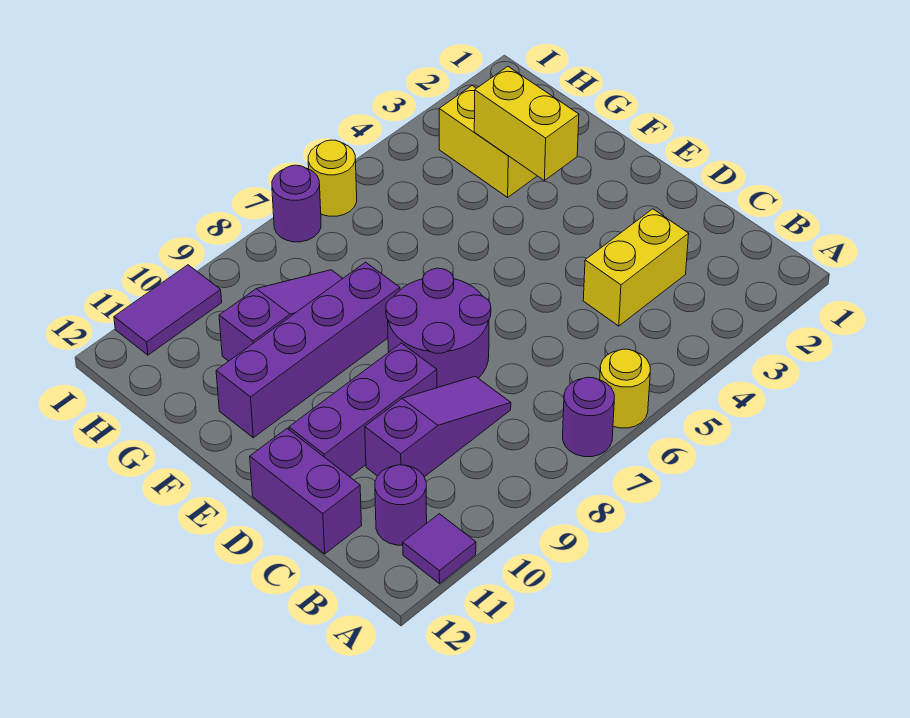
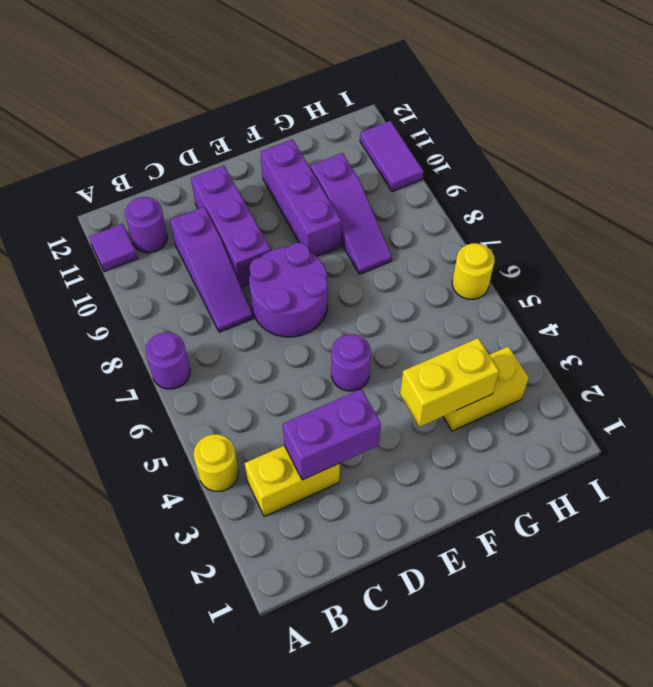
yellow round brick A6 level 1 -> yellow round brick A4 level 1
yellow brick C3:C4 level 1 -> yellow brick B3:C3 level 1
purple brick C12:D12 level 1 -> purple brick C3:D3 level 2
purple brick F8:F11 level 1 -> purple brick F9:F11 level 1
purple round brick I7 level 1 -> purple round brick E5 level 1

